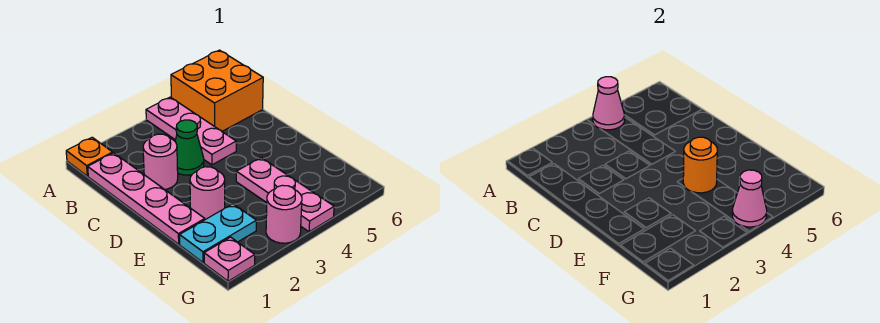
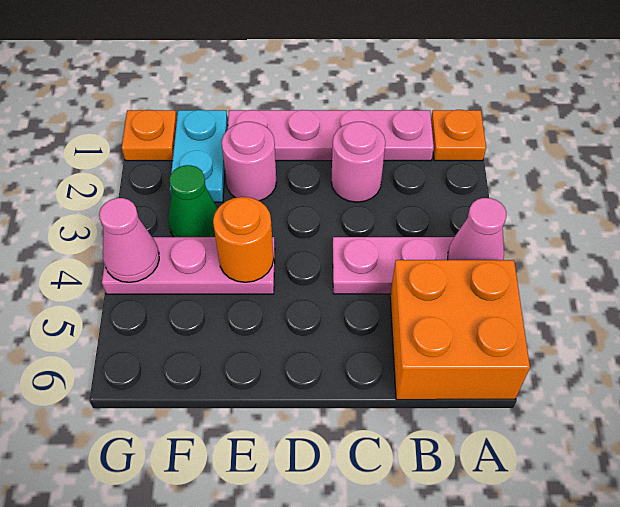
green cone C3 level 1 -> green cone F3 level 1
pink plate G1 level 1 -> orange plate G1 level 1
pink round brick G3 level 1 -> none

